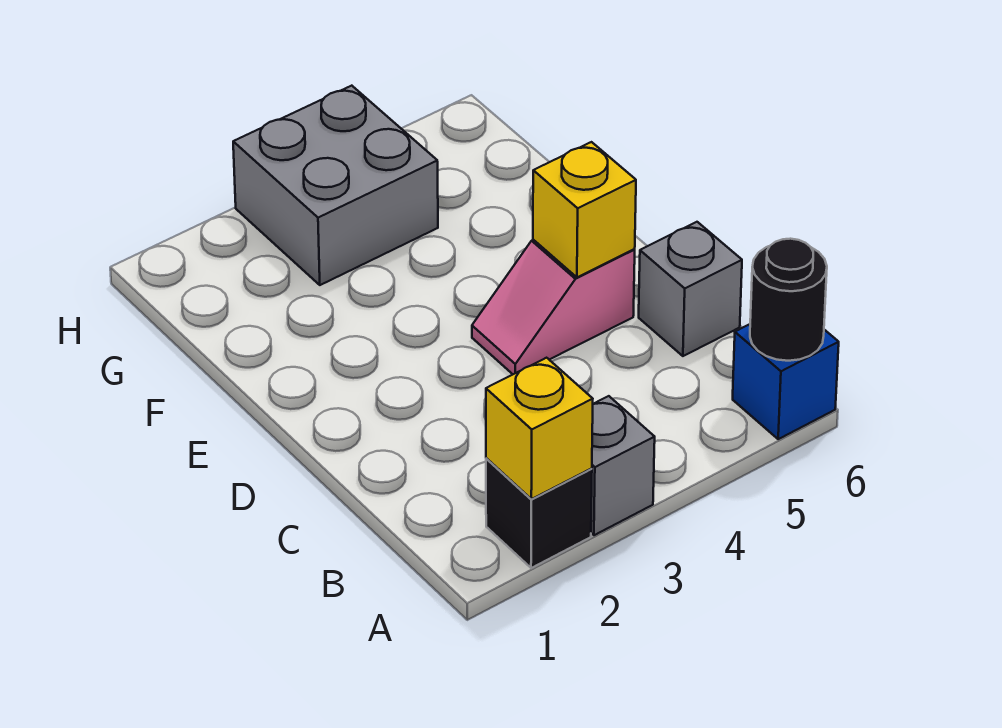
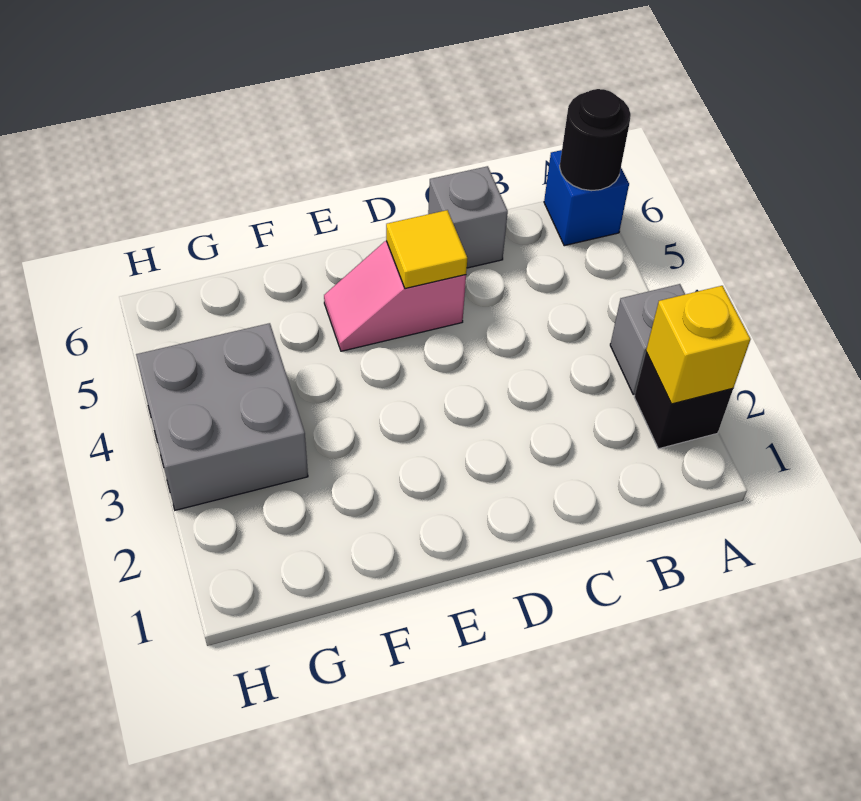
pink slope D4:D5 level 1 top 5 -> pink slope D5:E5 level 1 top D
yellow brick D5 level 2 -> yellow tile D5 level 2

